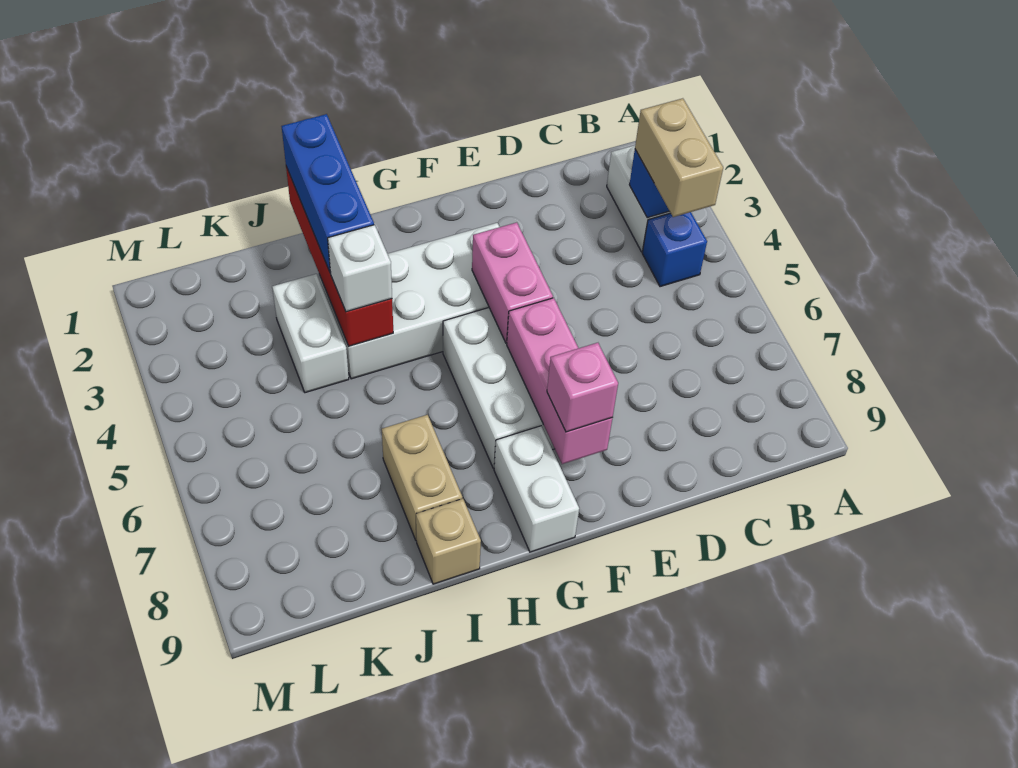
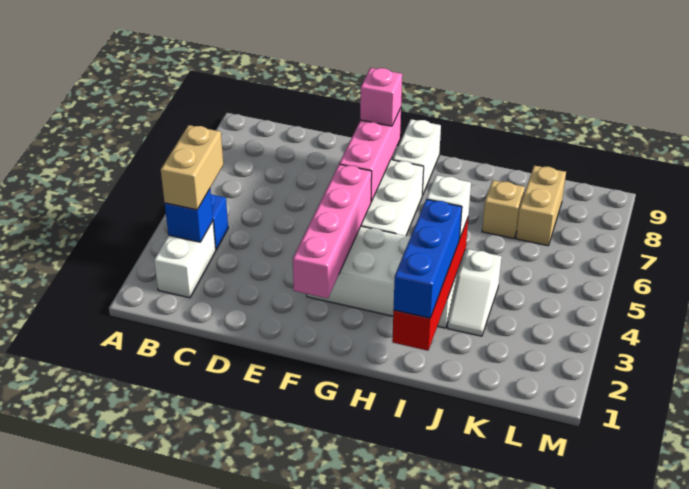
pink brick F4:F5 level 2 -> pink brick F2:F5 level 2
tan brick I7:I8 level 1 -> tan brick K7:K8 level 1
tan brick I9 level 1 -> tan brick J7 level 1
white brick J3:J4 level 1 -> white slope J3:J4 level 1 top 4

